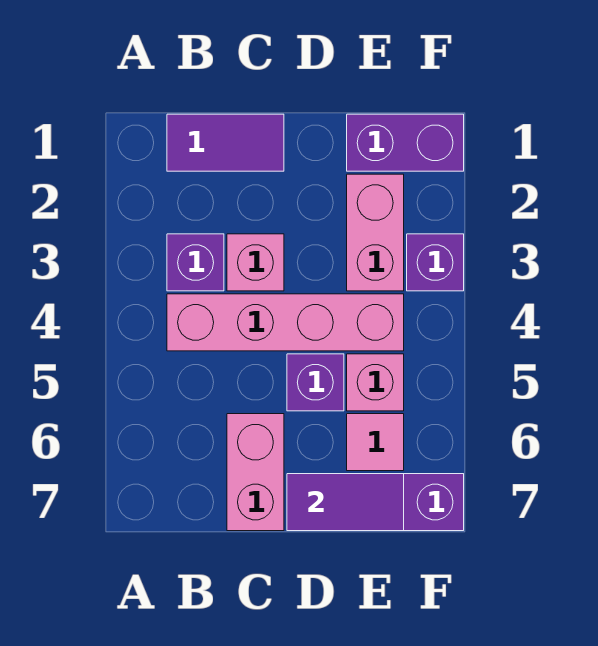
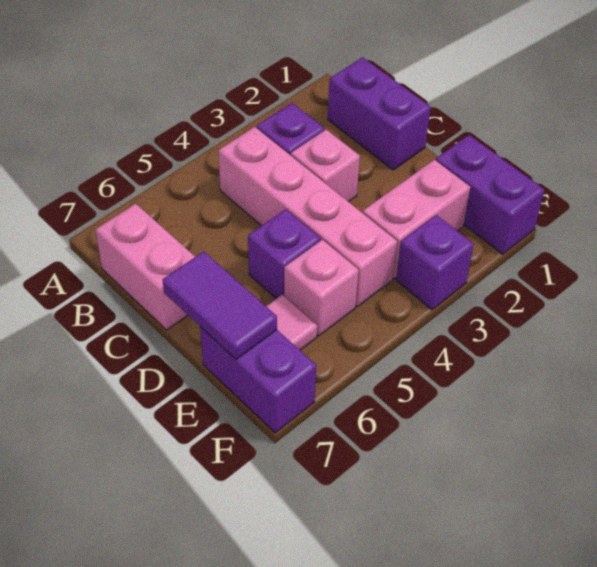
purple tile B1:C1 level 1 -> purple brick B1:C1 level 1
pink brick C6:C7 level 1 -> pink brick B7:C7 level 1

